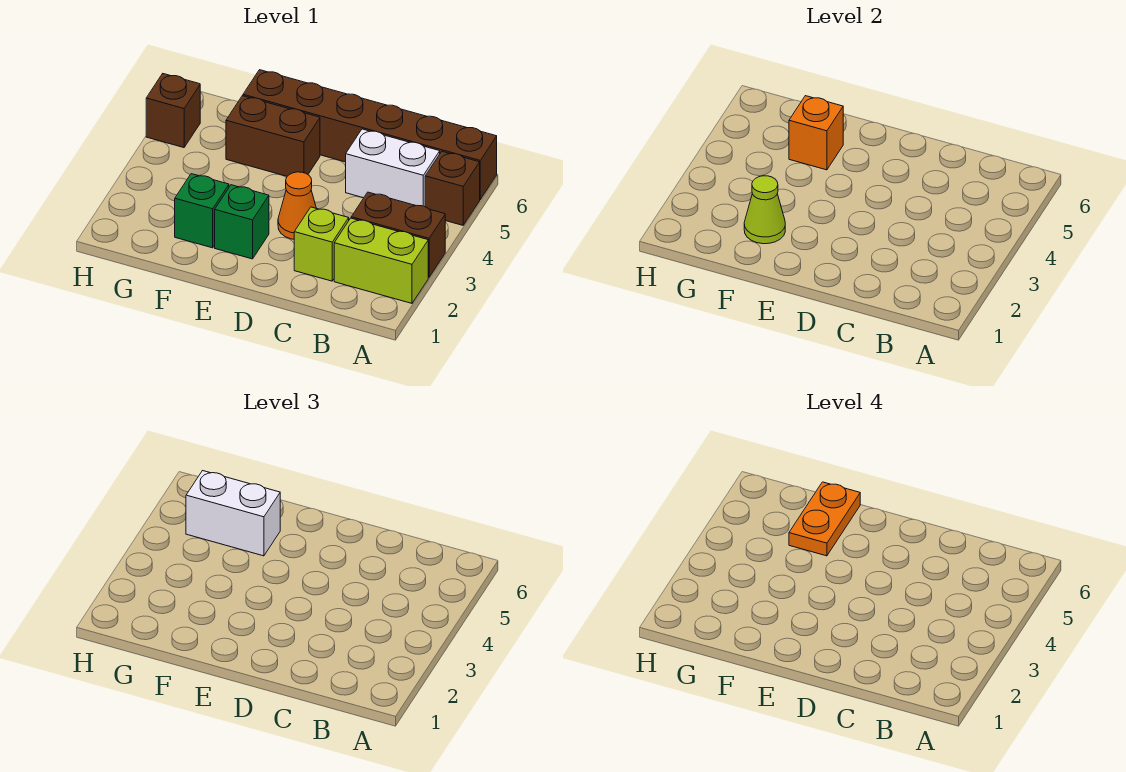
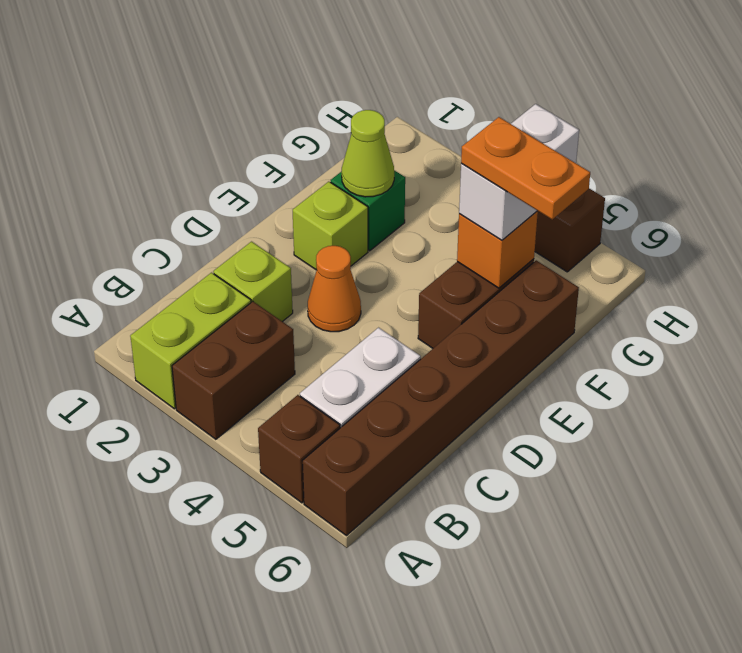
green brick E2 level 1 -> lime brick E2 level 1

